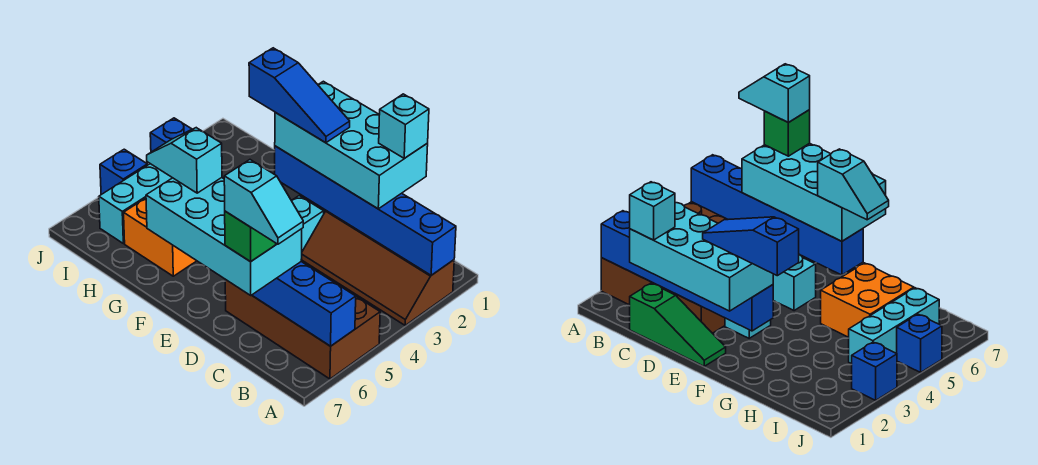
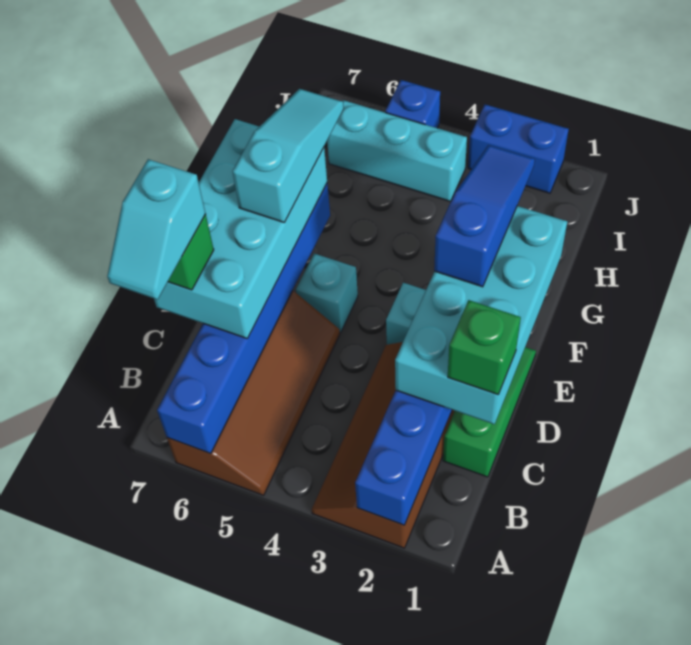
brown brick A5:D6 level 1 -> brown slope A5:D6 level 1 top 6
cyan brick C1 level 4 -> green brick C1 level 4
blue slope E2:G2 level 4 top G -> blue slope E2:G2 level 4 top E
cyan slope F6:G6 level 4 top F -> cyan slope E6:G6 level 4 top E
orange brick G5:H6 level 1 -> none
blue brick J3 level 1 -> blue brick J2:J3 level 1

